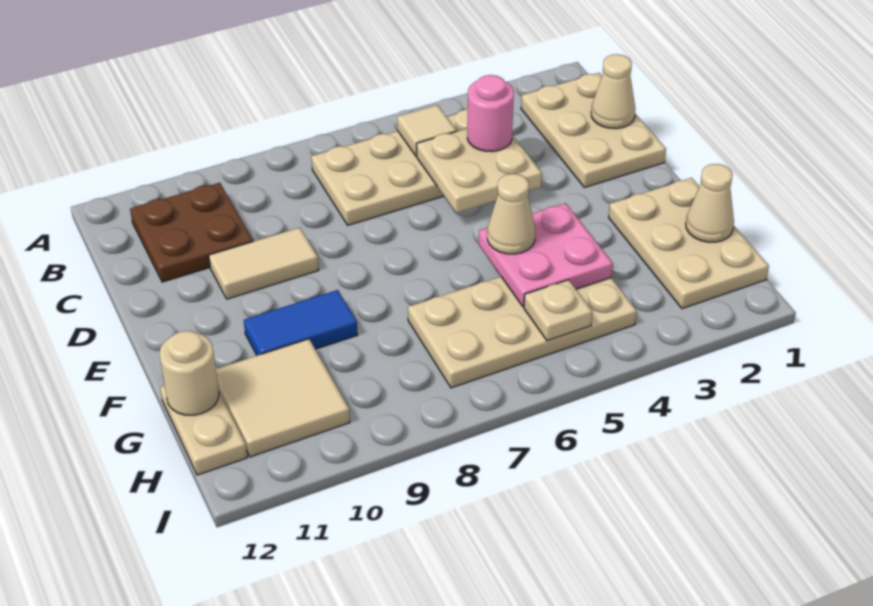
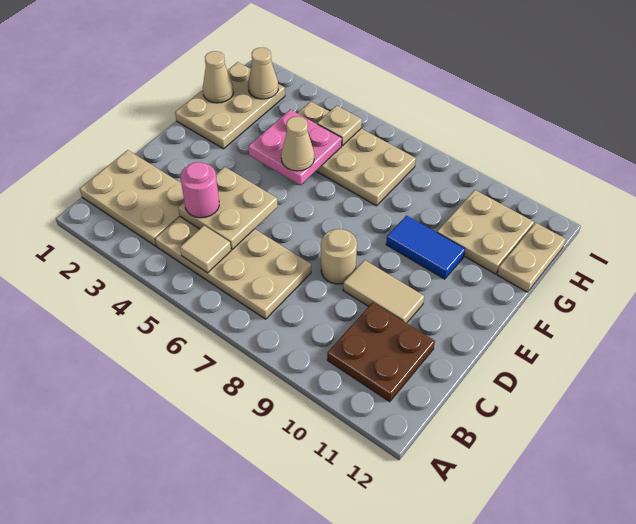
tan plate B1:D2 level 1 -> tan plate B1:C3 level 1
tan cone C1 level 2 -> tan cone H2 level 2
tan tile G10:H11 level 1 -> tan plate G10:H11 level 1
tan round brick G12 level 2 -> tan round brick D8 level 1

